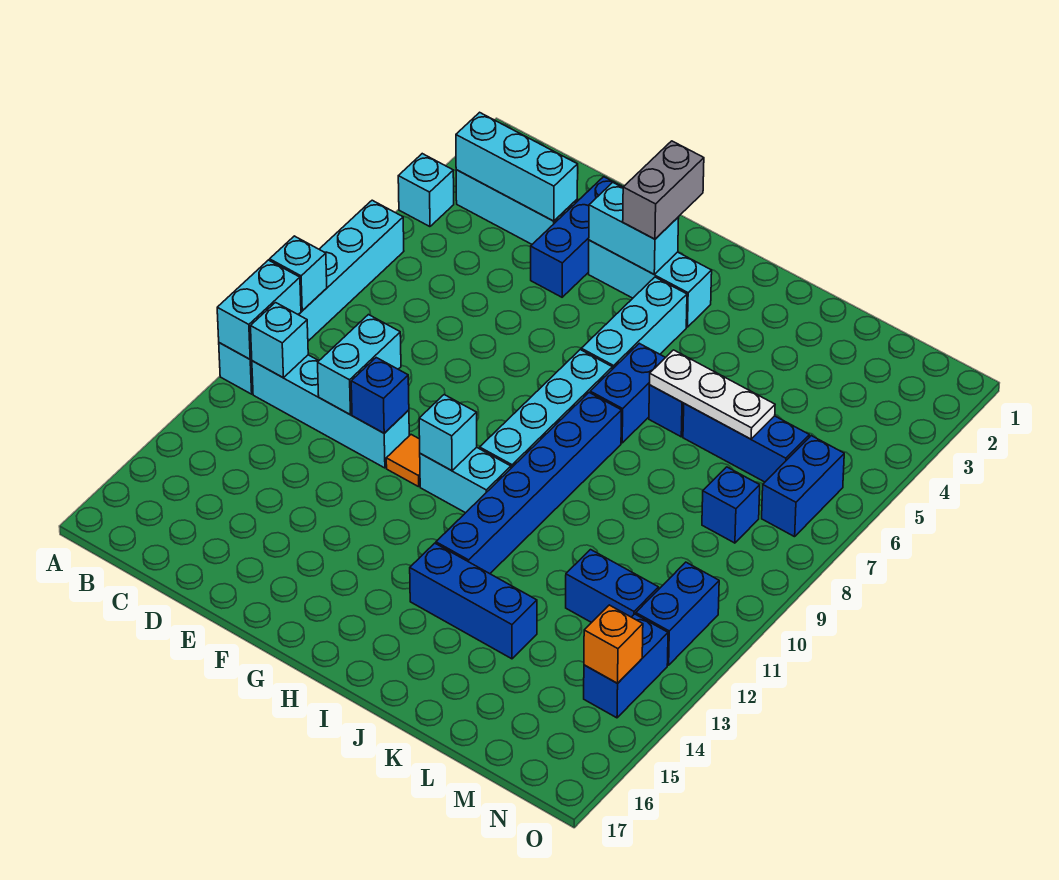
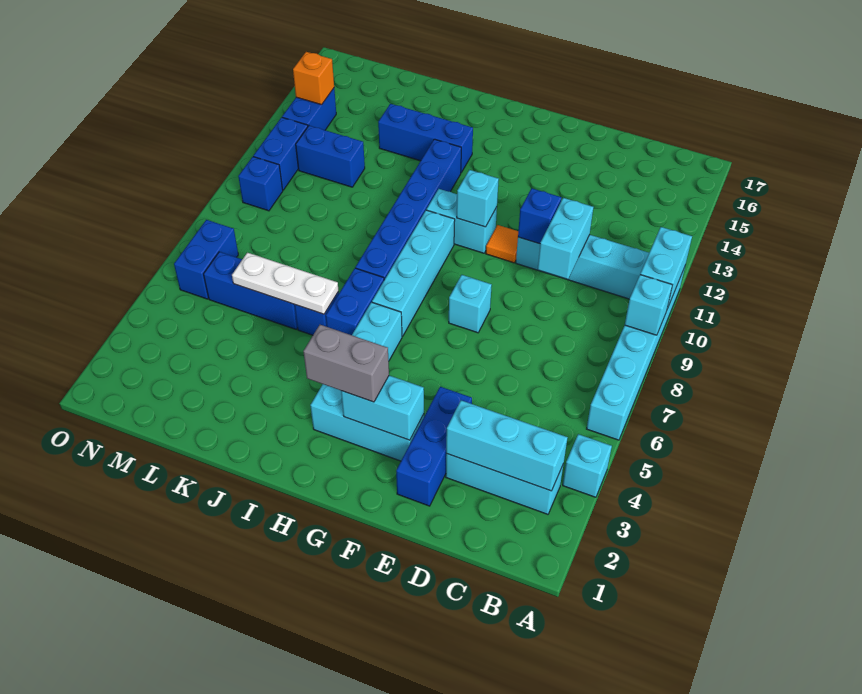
cyan brick B11 level 2 -> cyan brick F8 level 1
grey brick G2:G3 level 3 -> grey brick G3:H3 level 3
blue brick M8 level 1 -> blue brick N10 level 1

